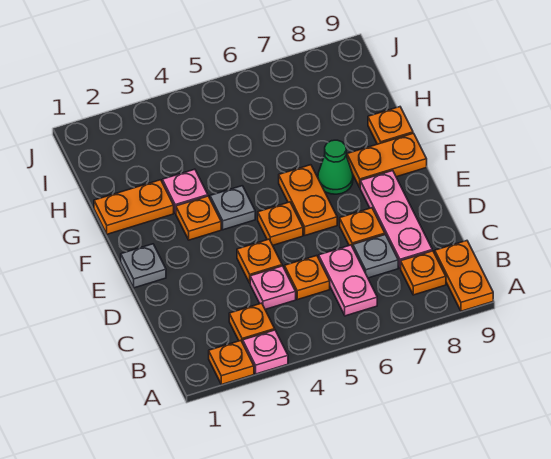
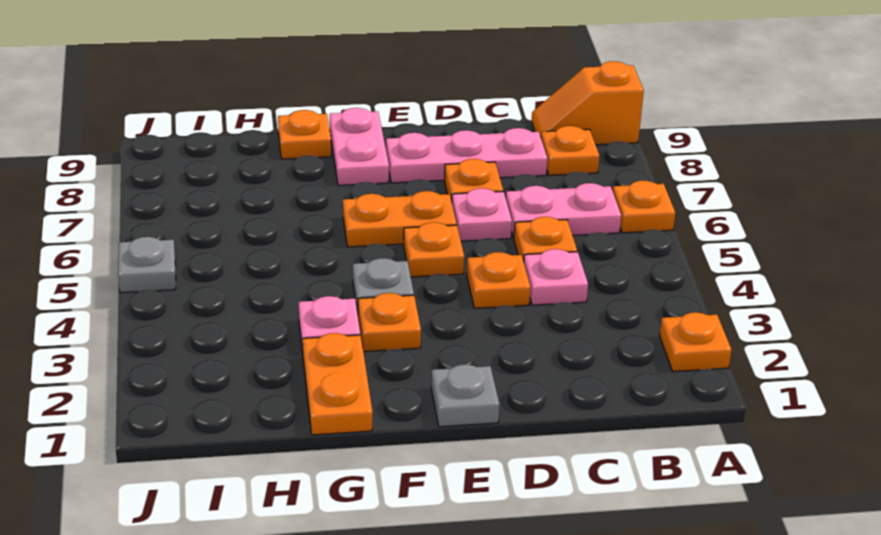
pink plate A3 level 1 -> pink plate D6 level 1
orange plate A9:B9 level 1 -> orange slope A9:B9 level 1 top A
orange plate B3 level 1 -> orange plate A6 level 1
grey plate C7 level 1 -> grey plate J5 level 1
green cone F7 level 1 -> none
orange plate F8:F9 level 1 -> pink plate F8:F9 level 1

